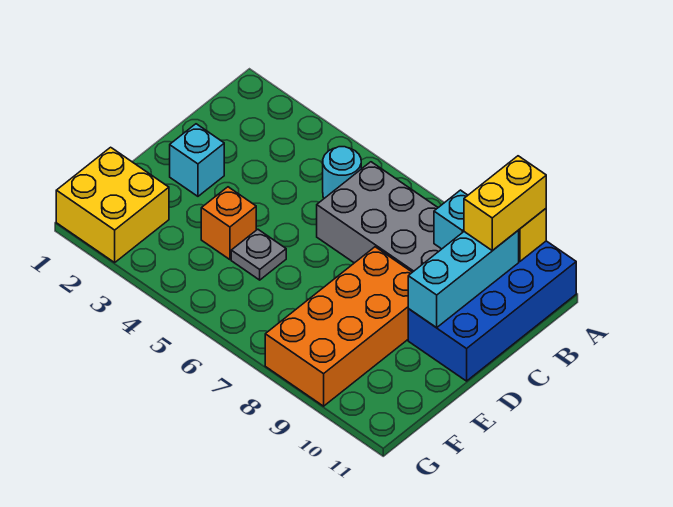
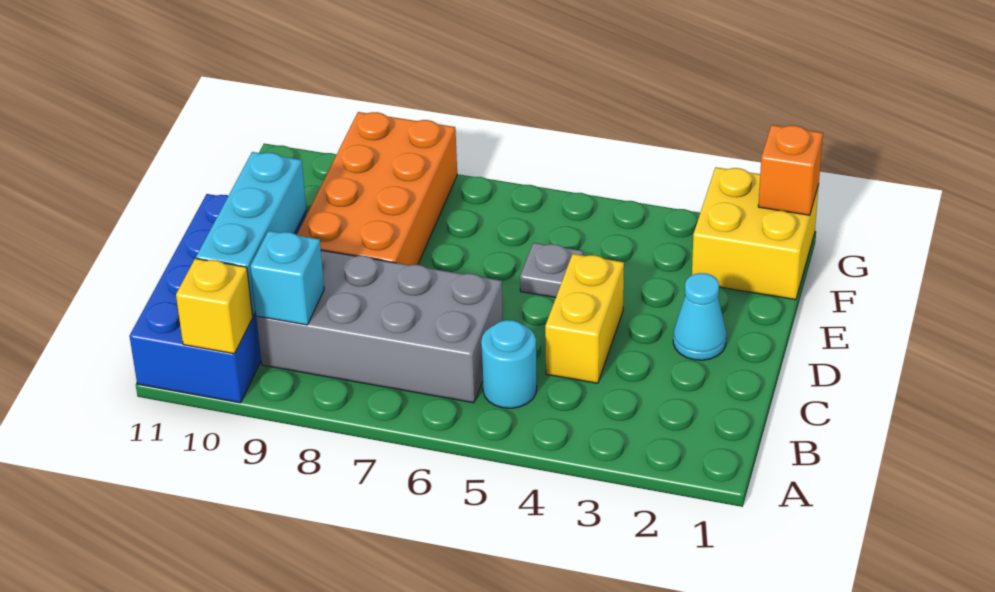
yellow brick A10:B10 level 3 -> yellow brick C4:D4 level 1
cyan brick D2 level 1 -> cyan cone D2 level 1
orange brick E4 level 1 -> orange brick G1 level 2

